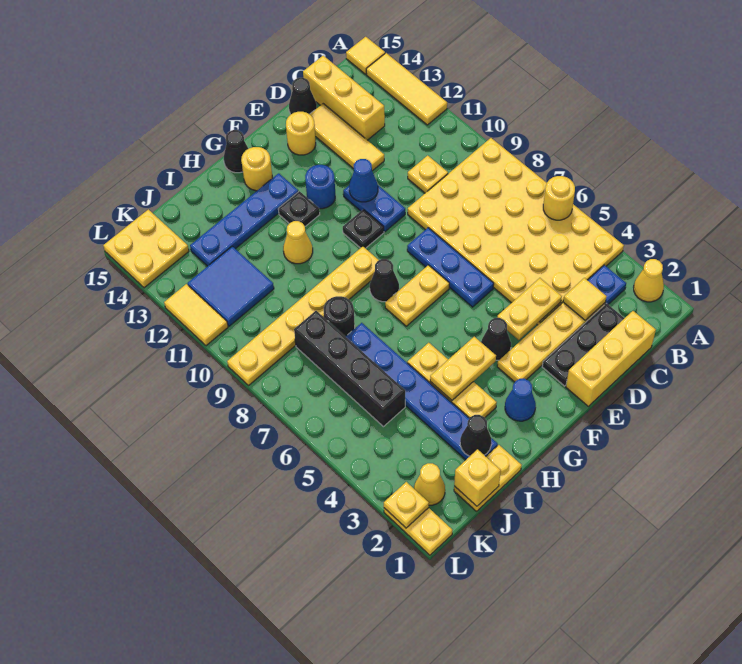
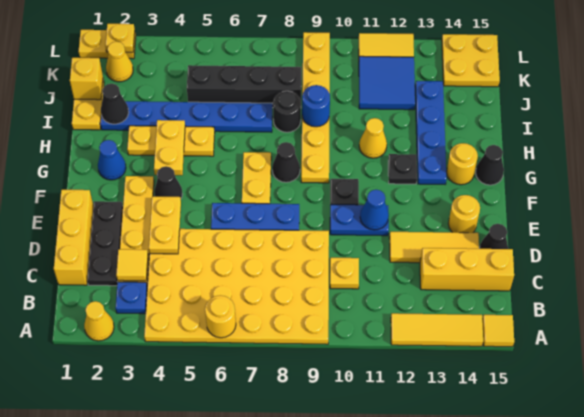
blue round brick F12 level 1 -> blue round brick I9 level 2

